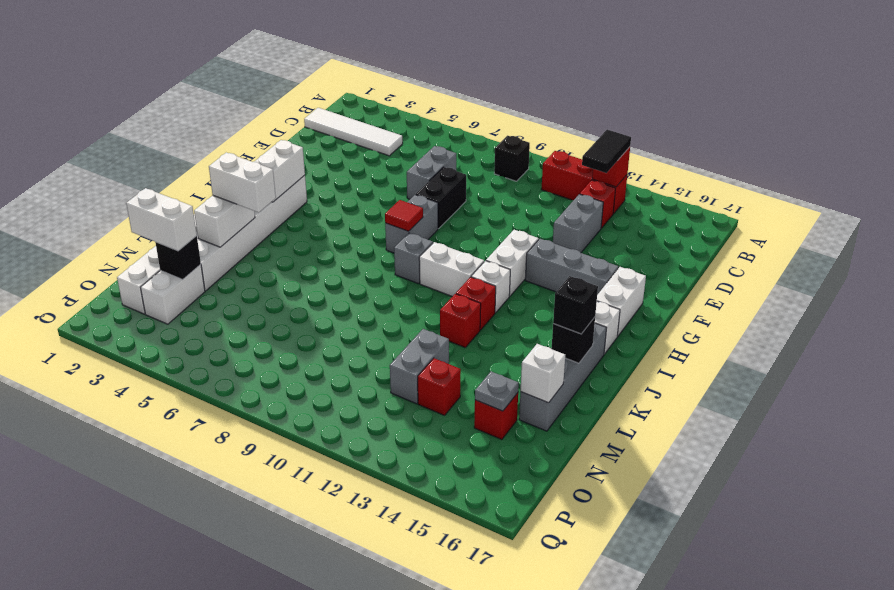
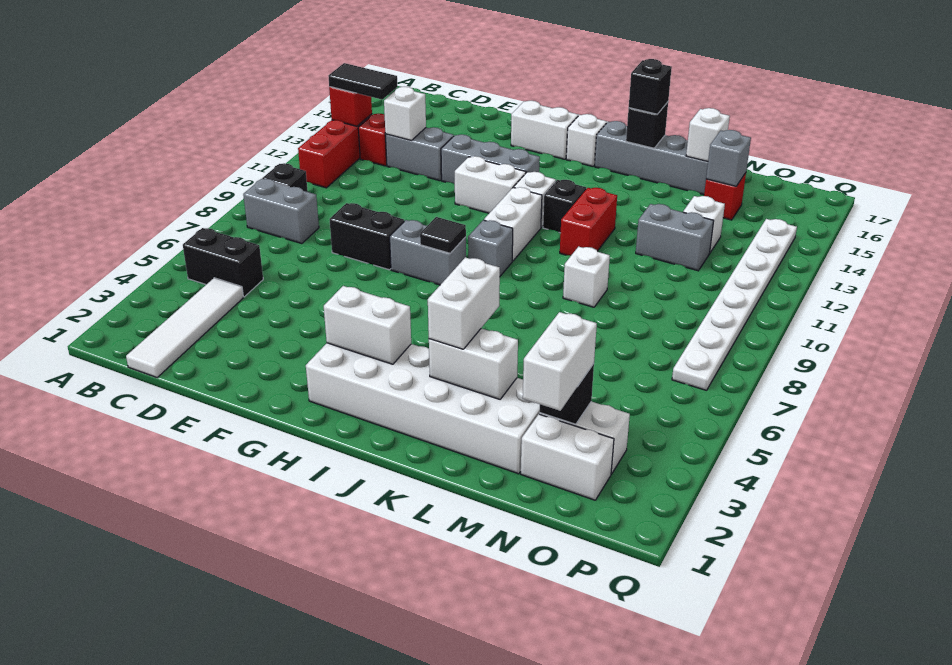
none -> black brick B5:C5 level 1
grey brick D7:E7 level 1 -> grey brick B8:C8 level 1
none -> white brick D13 level 2
grey brick G13:G15 level 1 -> grey brick F13:H13 level 1
red tile H8 level 2 -> black tile H8 level 2
red brick J12 level 1 -> black brick J12 level 1
red brick K12 level 1 -> red brick K11:K12 level 1
none -> white brick L9 level 1
red brick N13 level 1 -> white brick N13 level 1
grey plate N15 level 2 -> grey brick N15 level 2
none -> white plate P7:P14 level 1

